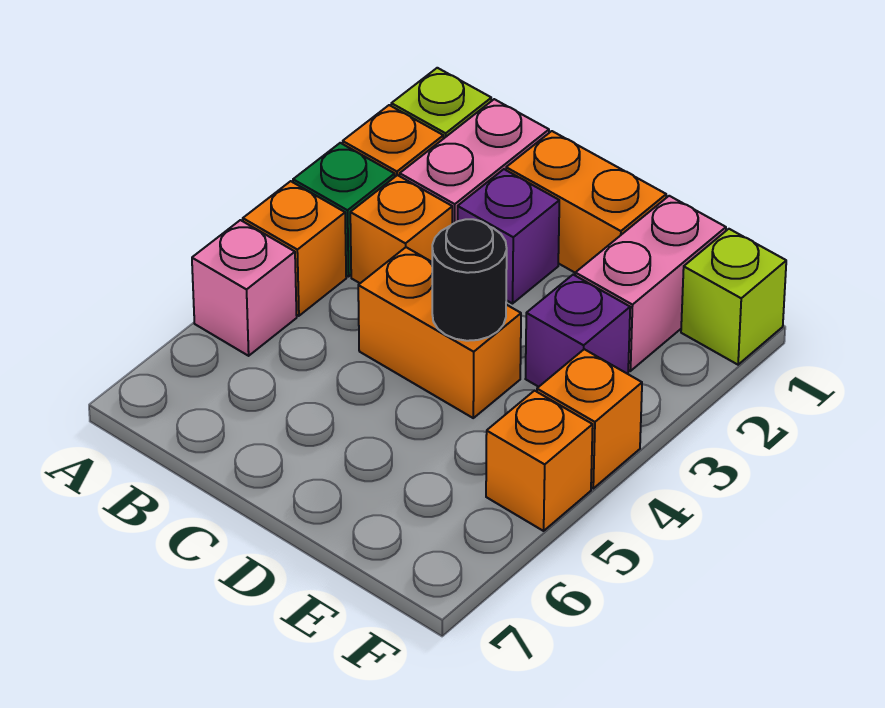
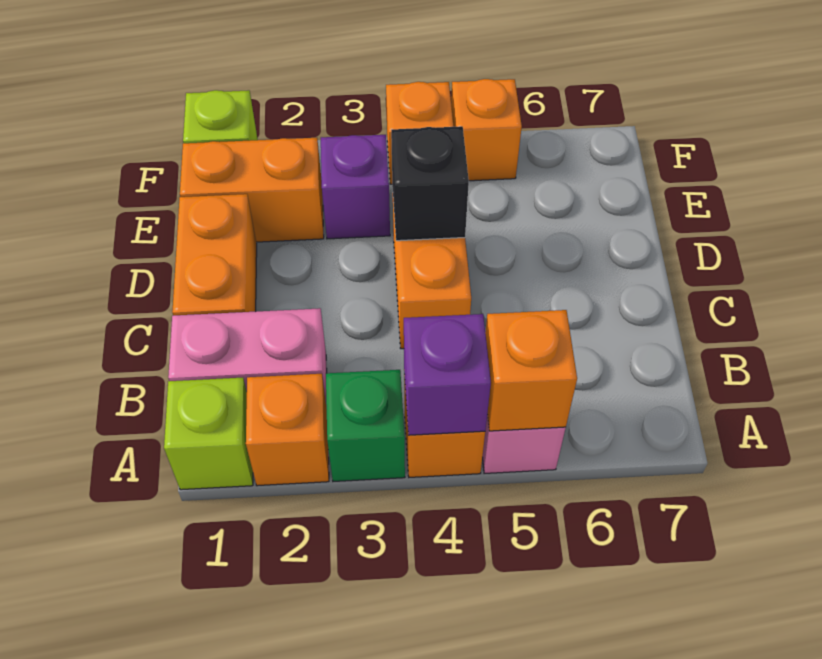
orange brick B3 level 1 -> orange brick A5 level 2
purple brick C2 level 1 -> purple brick A4 level 2
black round brick D4 level 2 -> black brick D4 level 2
pink brick E1:E2 level 1 -> orange brick E1:E2 level 1

